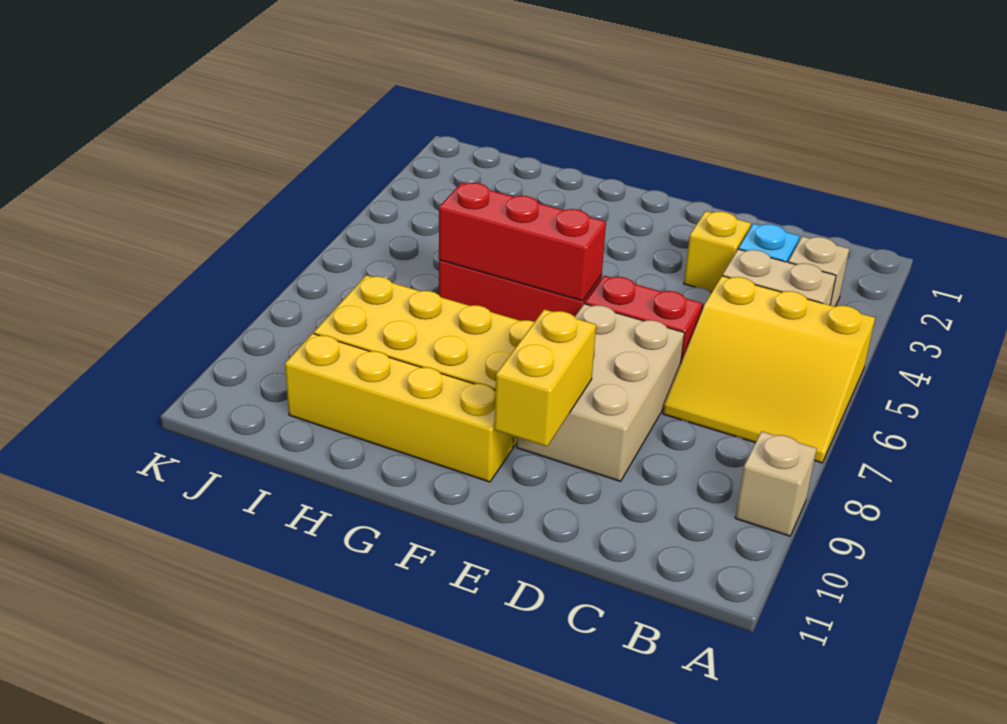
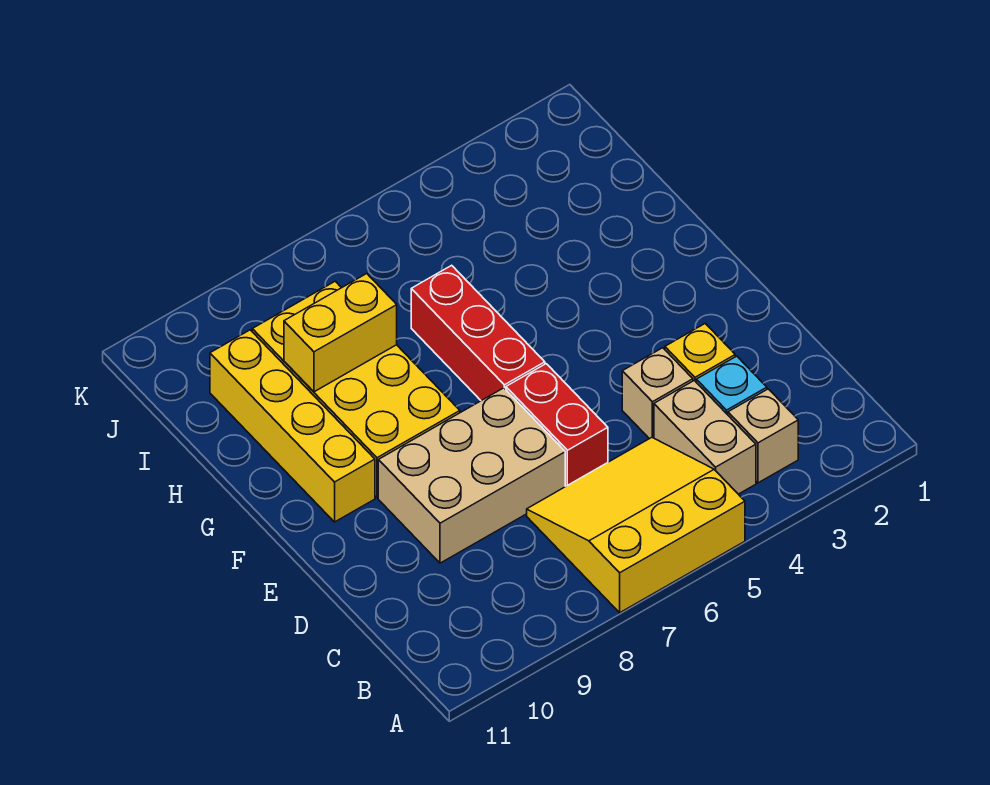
yellow slope A5:C7 level 1 top 5 -> yellow slope A5:C7 level 1 top A
tan brick A9 level 1 -> tan brick D4 level 1
yellow brick E9:E10 level 2 -> yellow brick H8:H9 level 2
red brick F6:H6 level 2 -> none

